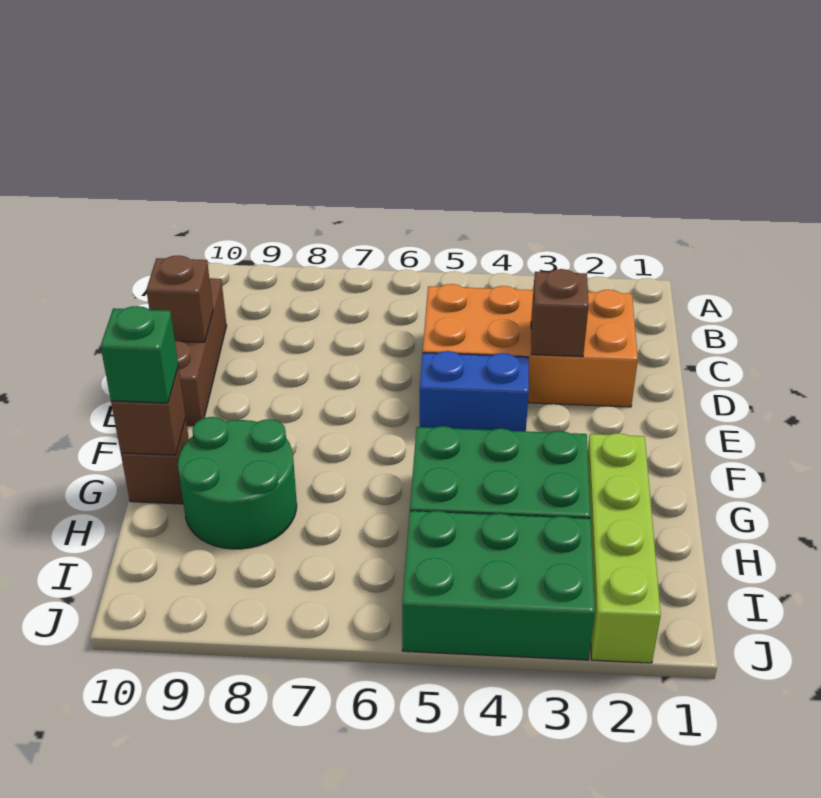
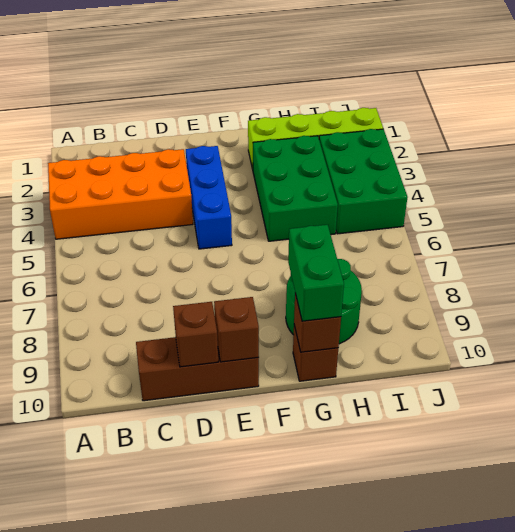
orange brick C2:D5 level 1 -> orange brick A3:D4 level 1
brown brick D3 level 2 -> brown brick E10 level 2
blue brick E4:E5 level 1 -> blue brick E3:E5 level 1
green brick G10 level 3 -> green brick G9:G10 level 3

